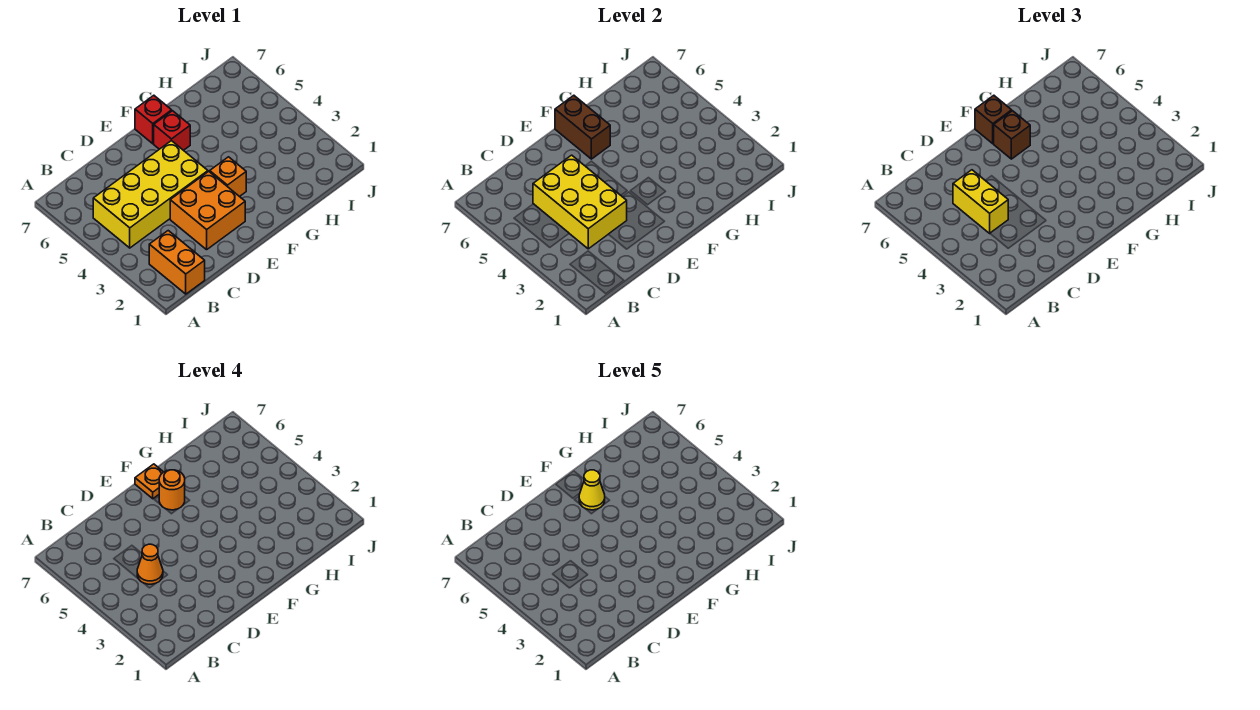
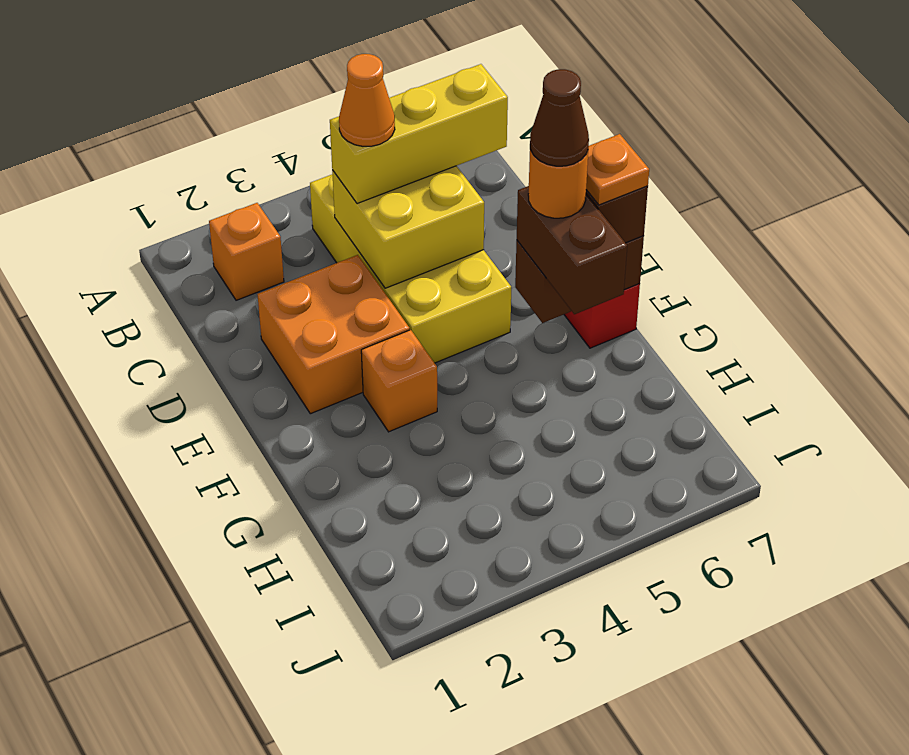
orange brick B1:B2 level 1 -> orange brick B2 level 1
yellow brick C3:D5 level 2 -> yellow brick C4:D5 level 2
yellow brick C4:C5 level 3 -> yellow brick C4:C6 level 3
red brick F6 level 1 -> none
brown brick F6 level 3 -> brown brick F6:G6 level 3
yellow cone F6 level 5 -> brown cone F6 level 5

